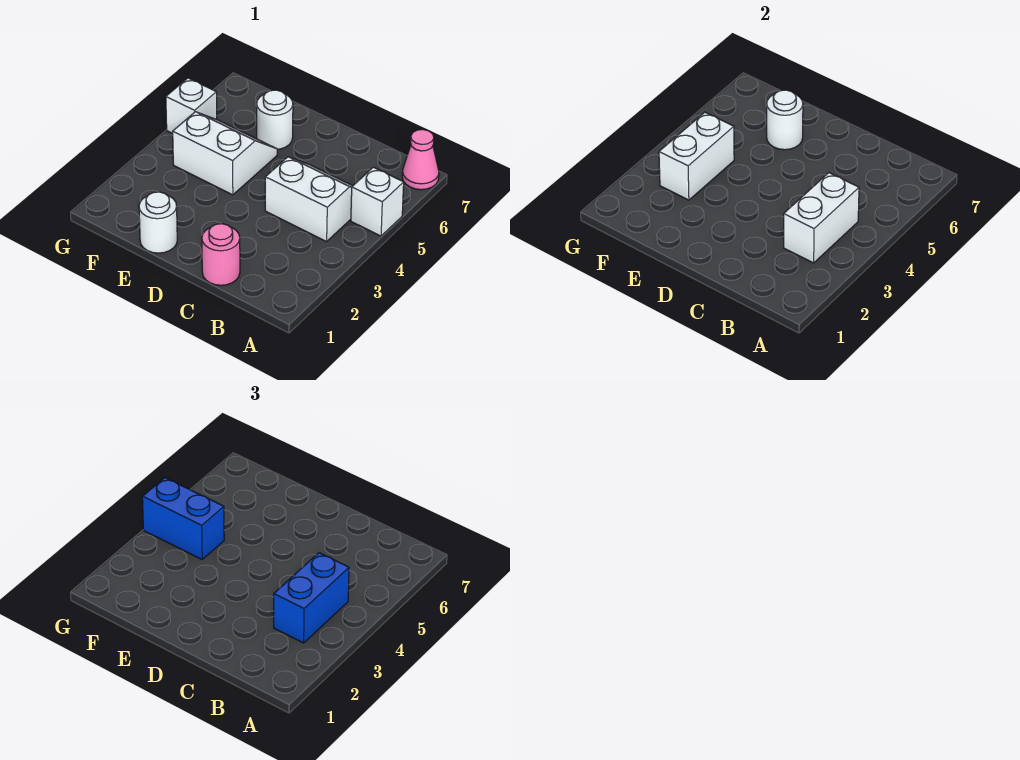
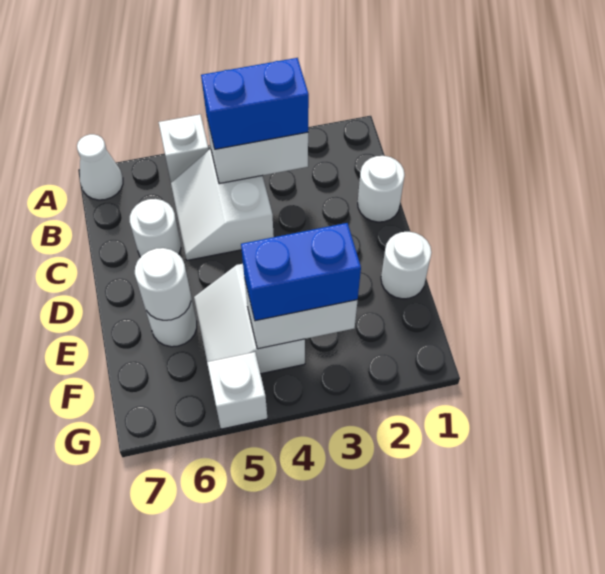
pink cone A7 level 1 -> white cone A7 level 1
pink round brick C1 level 1 -> white round brick C1 level 1
none -> white round brick C6 level 1
blue brick F4:G4 level 3 -> blue brick F3:F4 level 3

